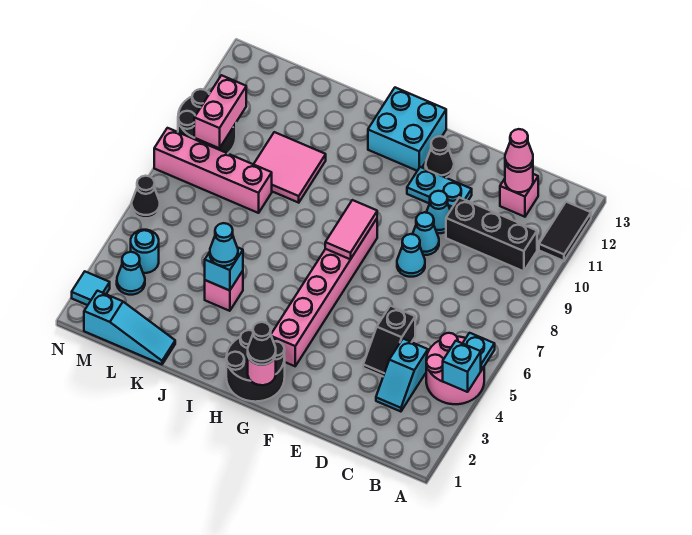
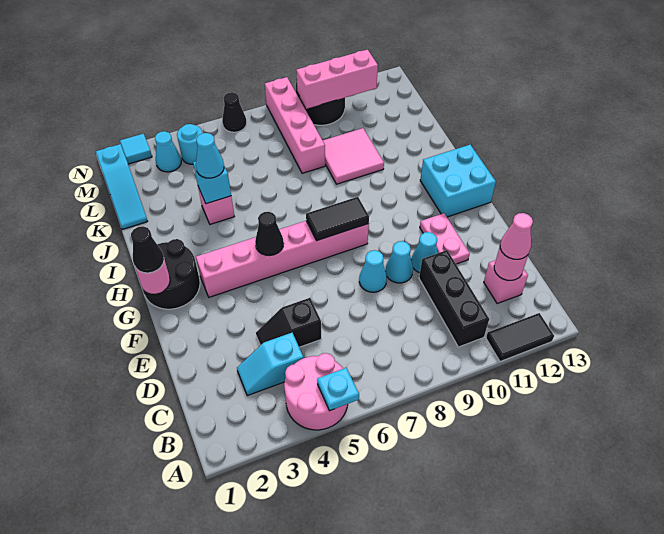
cyan brick A4 level 2 -> none
cyan plate E11:F11 level 1 -> pink plate E11:F11 level 1
black cone F12 level 1 -> black cone G5 level 2
pink tile G7:G8 level 2 -> black tile G7:G8 level 2
pink brick M9:M10 level 2 -> pink brick M9:M11 level 2

